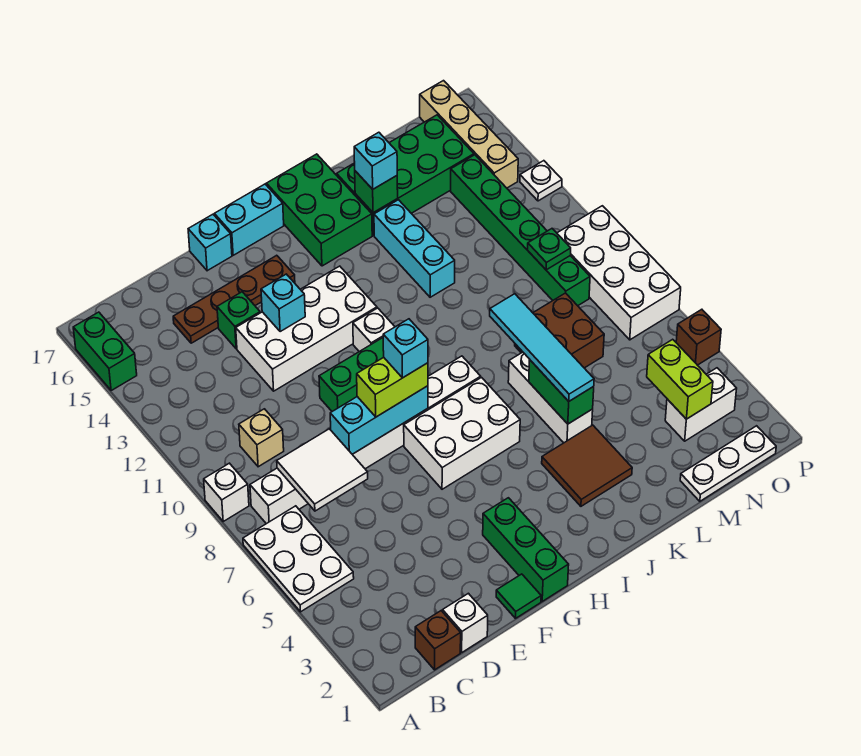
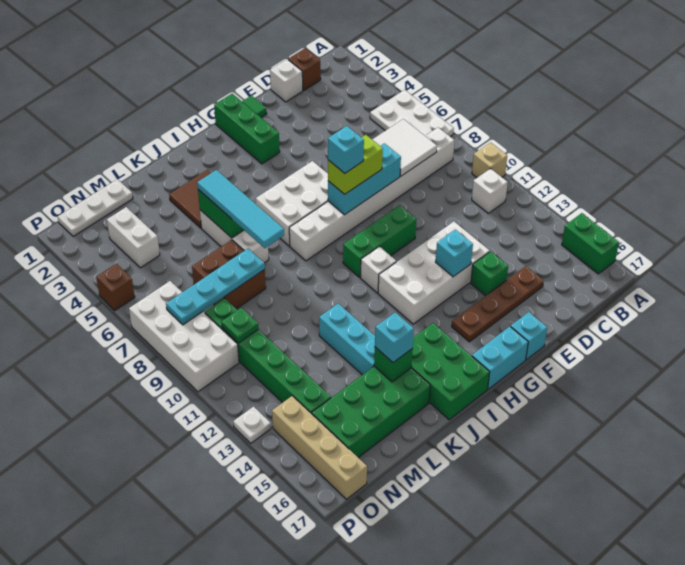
white brick A9 level 1 -> white brick B11 level 1
tan brick C10 level 1 -> tan brick A10 level 1
none -> cyan plate L8:O8 level 2
white brick N3:O3 level 1 -> white brick N3:N4 level 1
lime brick N3:N4 level 2 -> none

